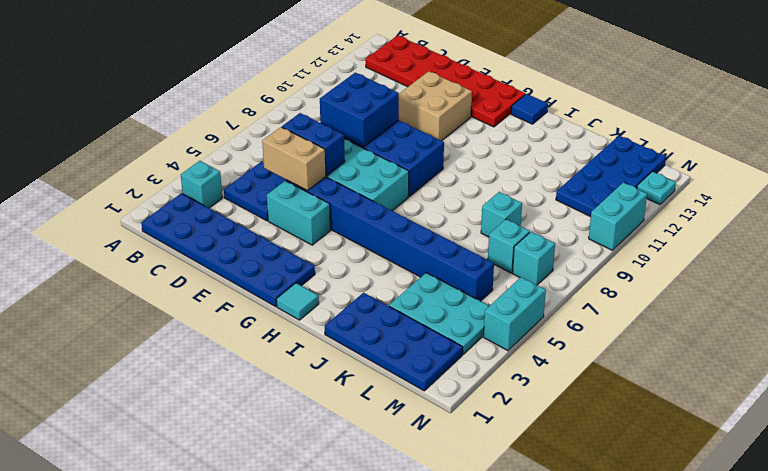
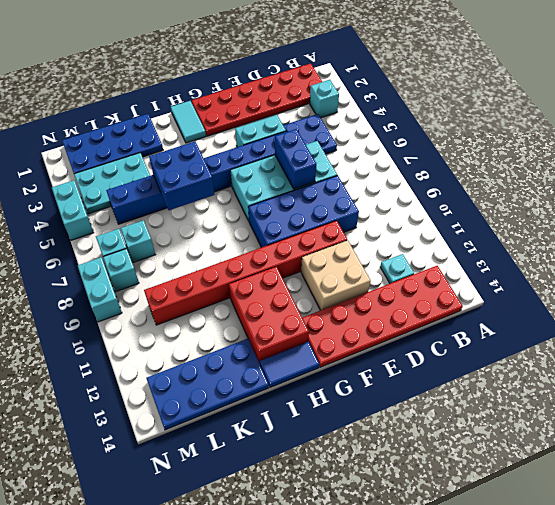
blue plate B1:G2 level 1 -> red plate B1:G2 level 1
tan brick D5:E5 level 2 -> none
blue brick D6:E6 level 2 -> blue brick E6:E7 level 2
blue brick D8:E9 level 2 -> blue brick I5:J6 level 2
none -> red brick E10:L10 level 1
cyan tile H1 level 1 -> cyan tile H1:H2 level 1
none -> red brick H11:I13 level 1
blue tile H14 level 1 -> blue tile H14:I14 level 1
cyan brick K8 level 1 -> cyan brick M8 level 1
blue plate L11:M14 level 1 -> blue plate J13:M14 level 1
cyan brick N10:N11 level 1 -> cyan brick N8:N9 level 1
cyan plate N13 level 1 -> cyan plate C12 level 1

